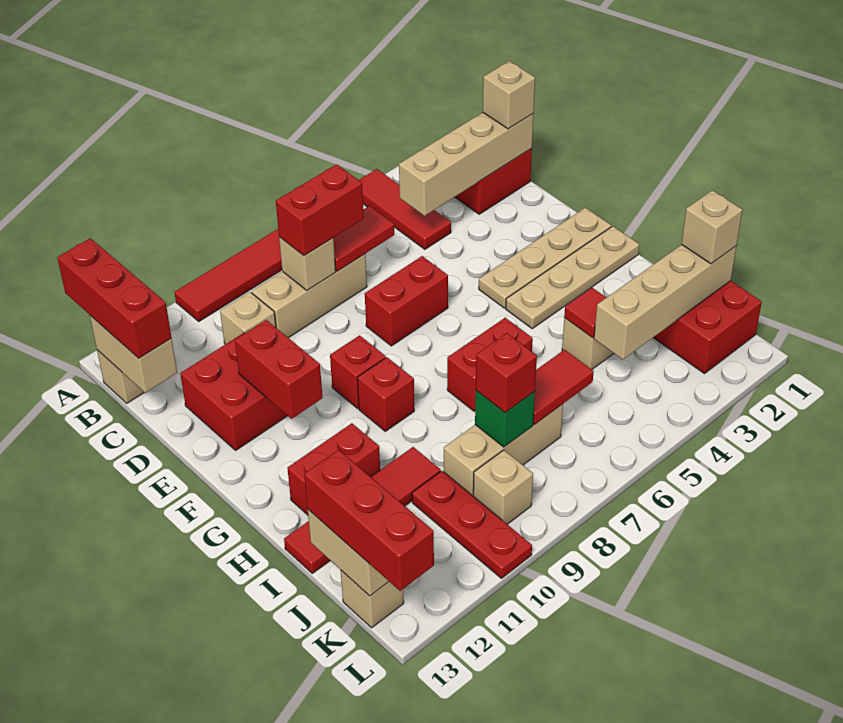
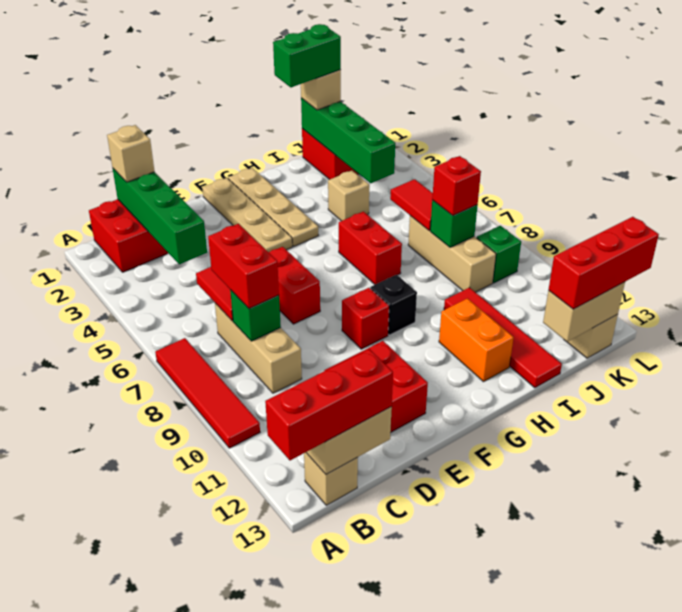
red tile A4:C4 level 1 -> none
tan brick C1:C4 level 2 -> green brick C1:C4 level 2
tan brick C8 level 2 -> green brick C8 level 2
tan brick C10 level 1 -> none
red brick E11:F11 level 2 -> none
red brick G9 level 1 -> black brick G9 level 1
red brick H11:H12 level 1 -> orange brick H11:H12 level 1
none -> green brick I1:J1 level 4
red tile I4 level 2 -> none
tan brick J1:J4 level 2 -> green brick J1:J4 level 2
red plate J10:L10 level 1 -> none
tan brick K9 level 1 -> green brick K9 level 1

